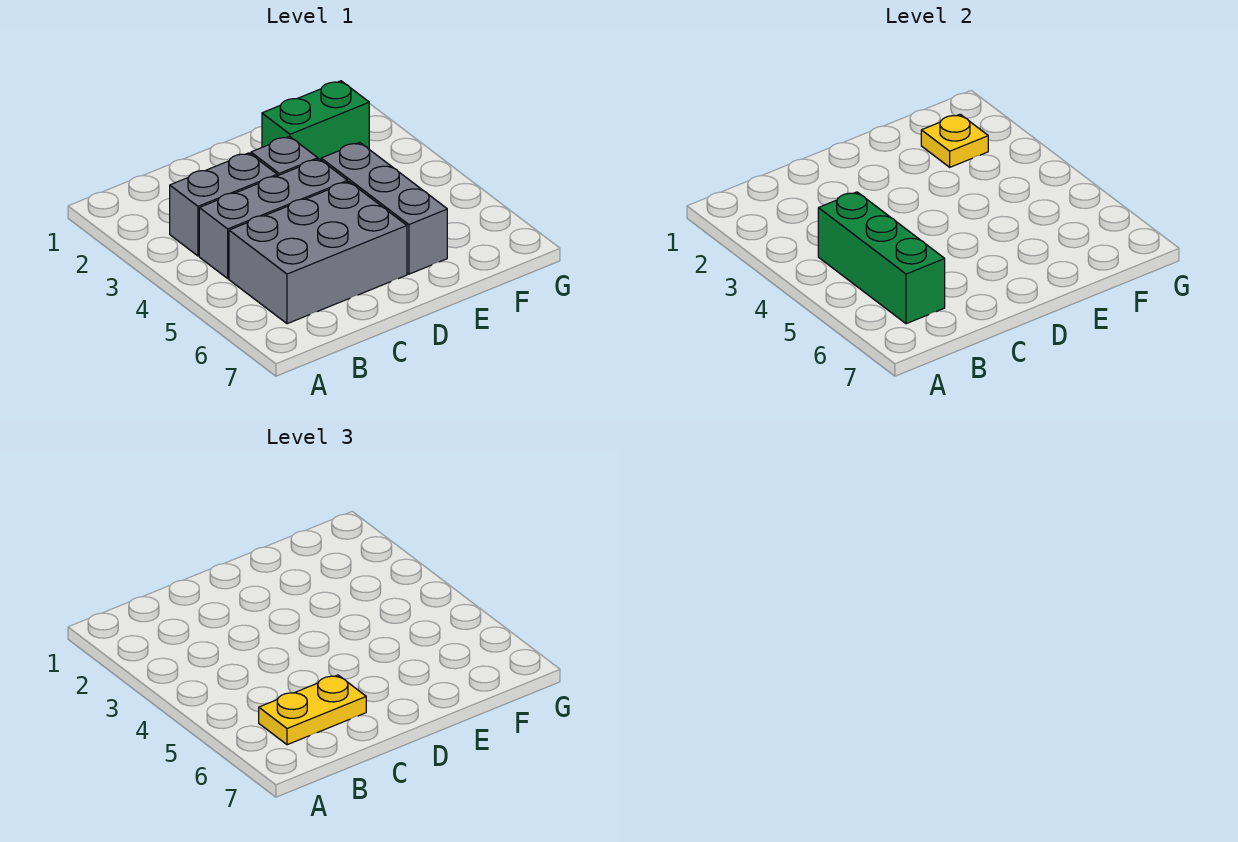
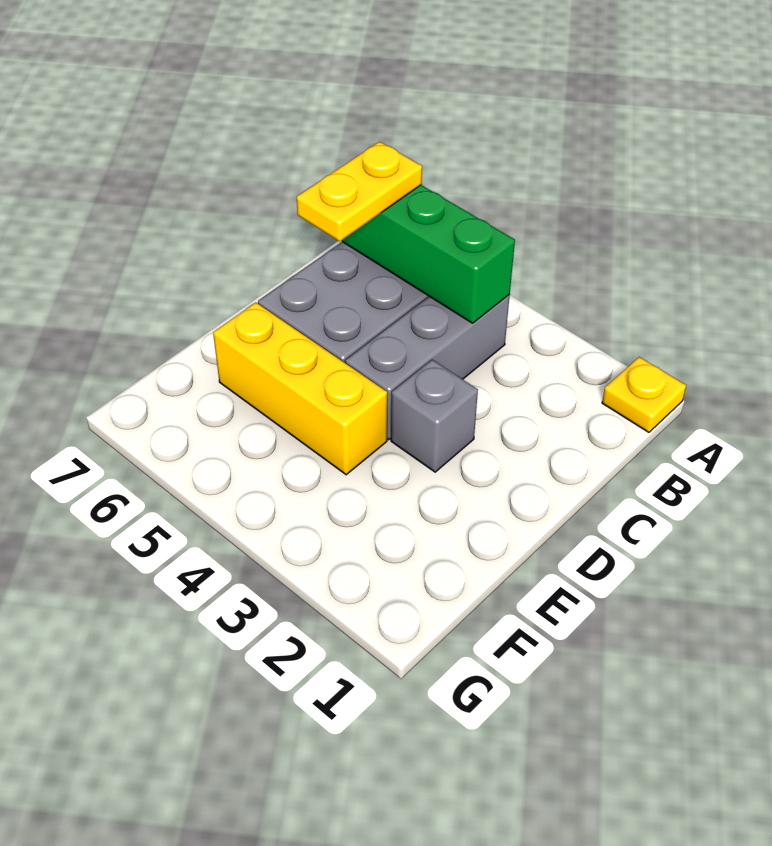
grey brick B3:C3 level 1 -> none
green brick E2:F2 level 1 -> none
grey brick E4:E6 level 1 -> yellow brick E4:E6 level 1
yellow plate F2 level 2 -> yellow plate A1 level 1

